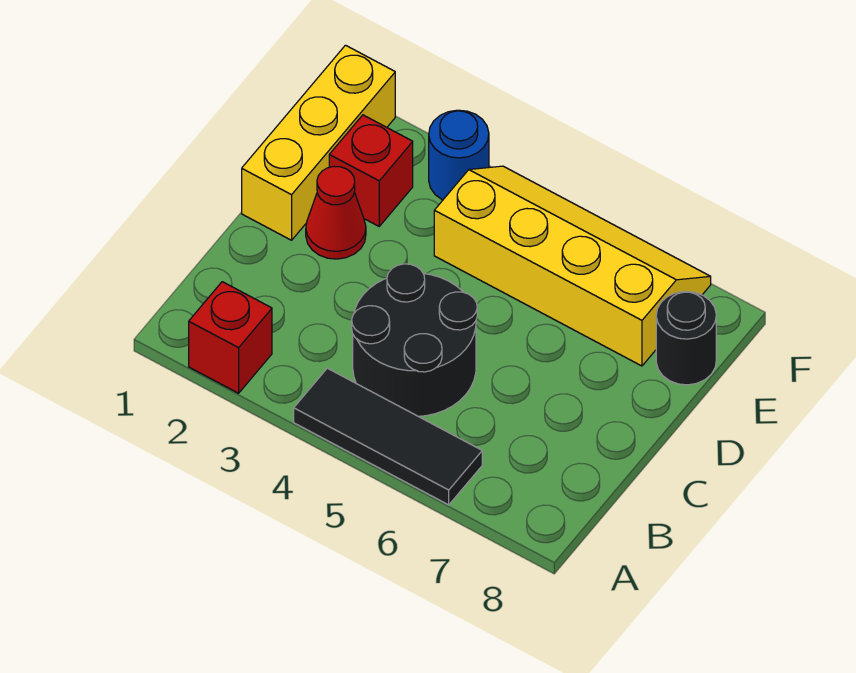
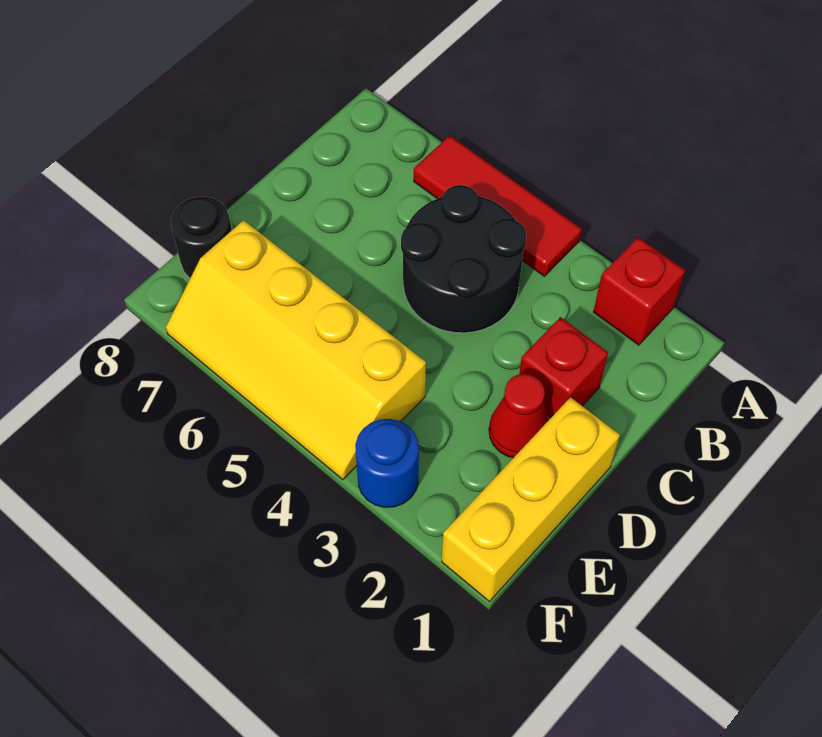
black tile A4:A6 level 1 -> red tile A4:A6 level 1
red brick E2 level 1 -> red brick C2 level 1

